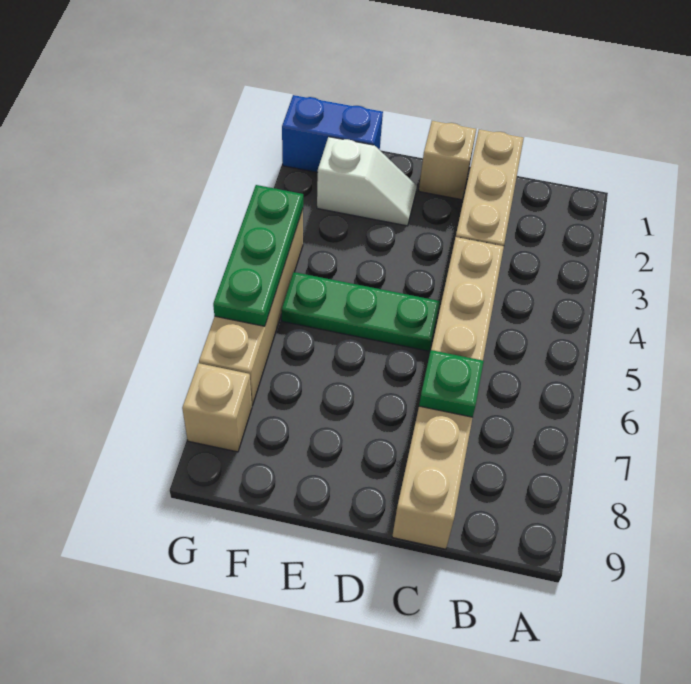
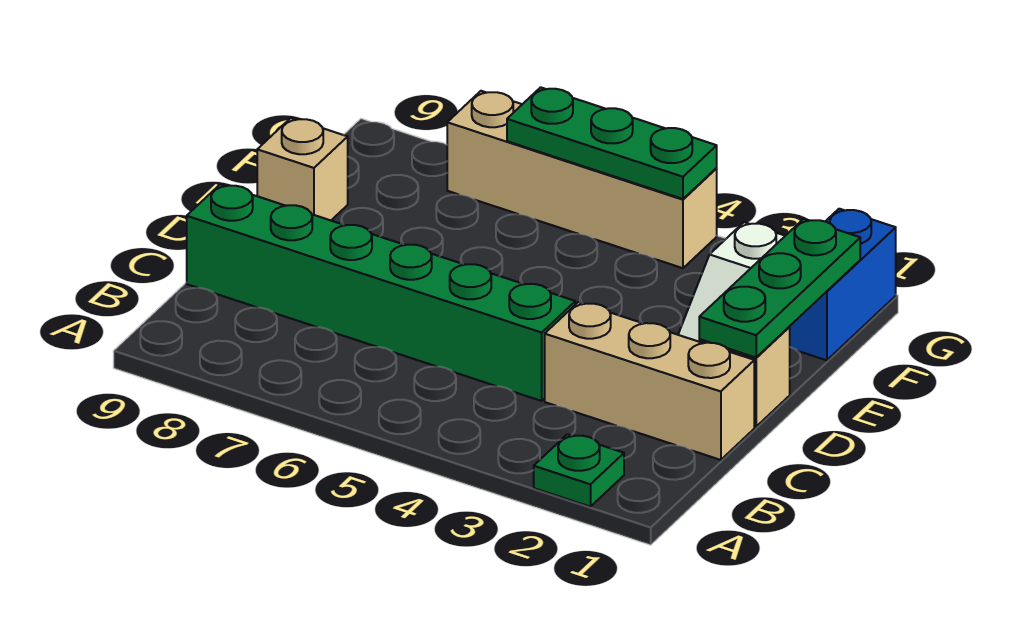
tan brick C4:C9 level 1 -> green brick C4:C9 level 1
green plate C7 level 2 -> green plate A2 level 1
green plate D5:F5 level 1 -> green plate D1:F1 level 2
tan brick G8 level 1 -> tan brick E9 level 1

